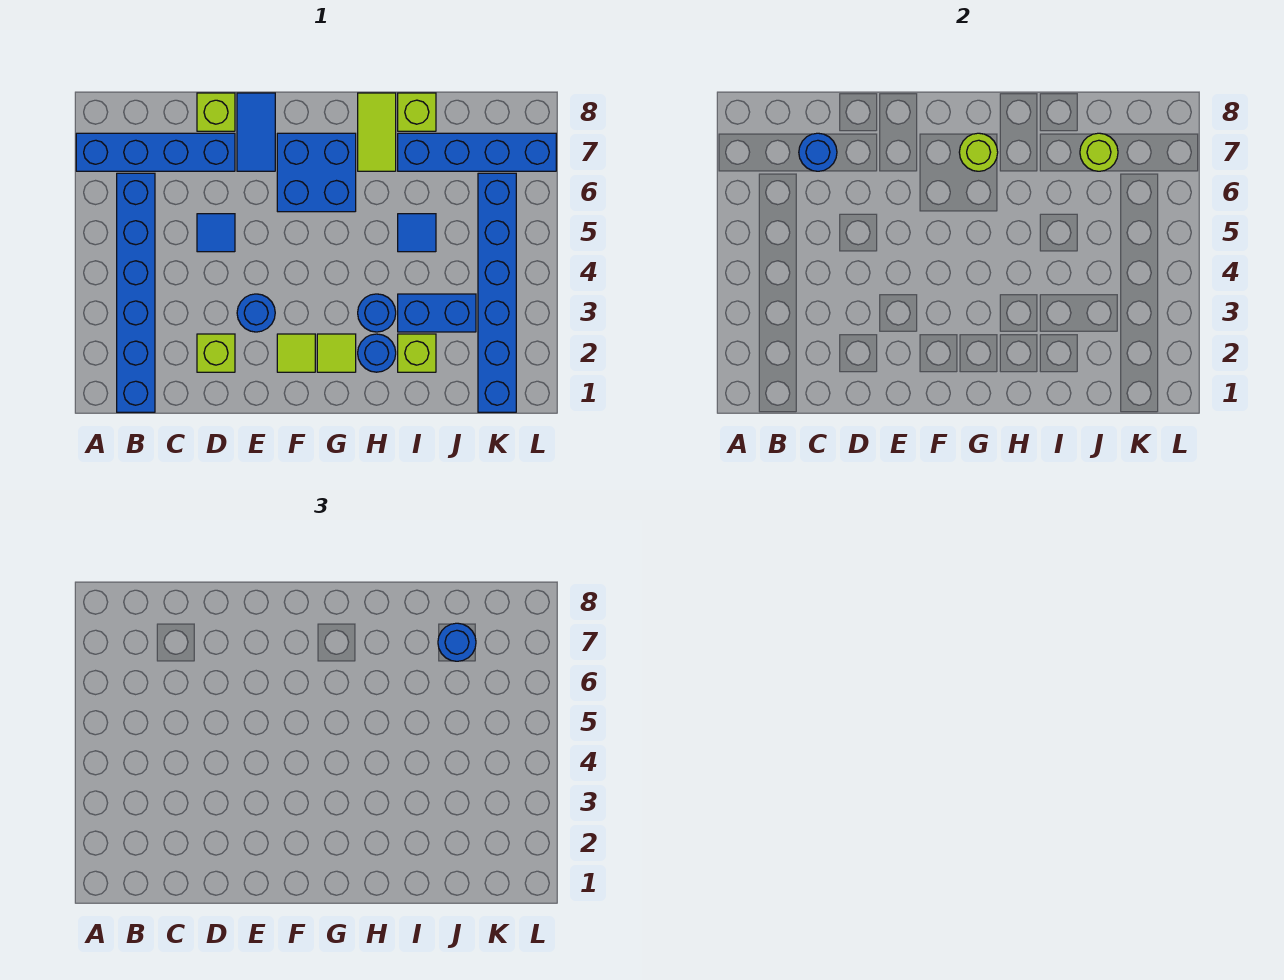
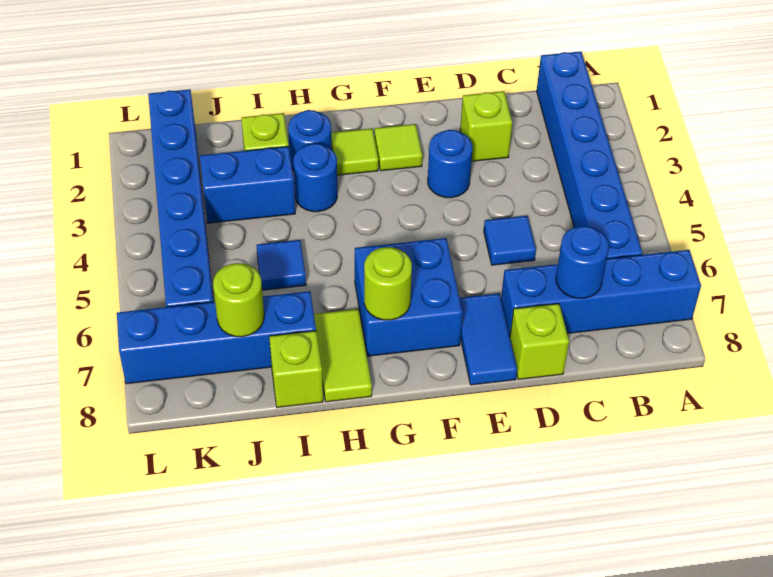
blue round brick J7 level 3 -> none

